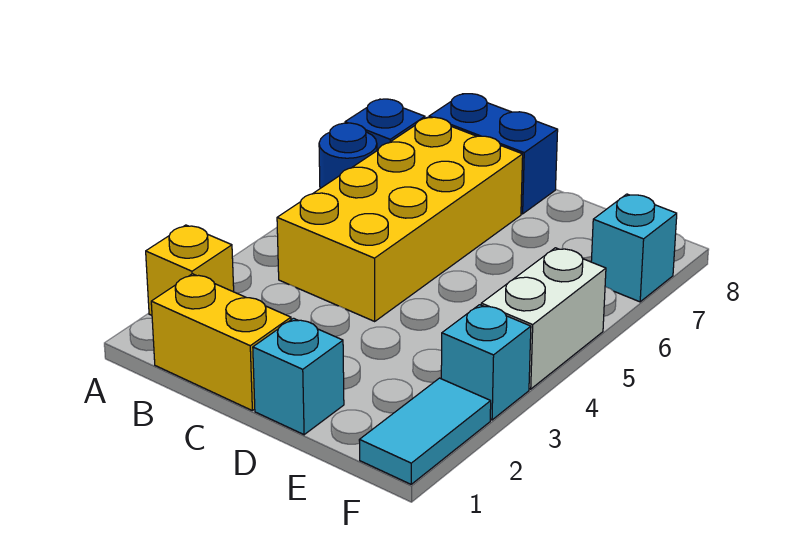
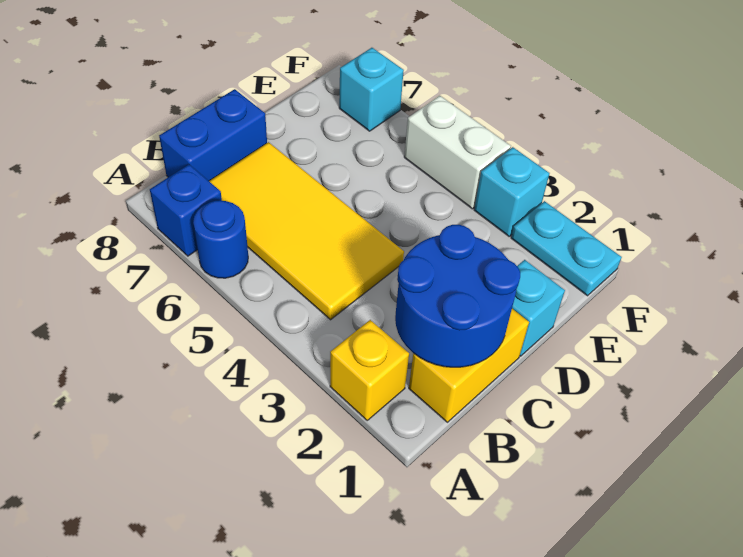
none -> blue round brick B1:C2 level 2
yellow brick B4:C7 level 1 -> yellow tile B4:C7 level 1
cyan tile F1:F2 level 1 -> cyan plate F1:F2 level 1

